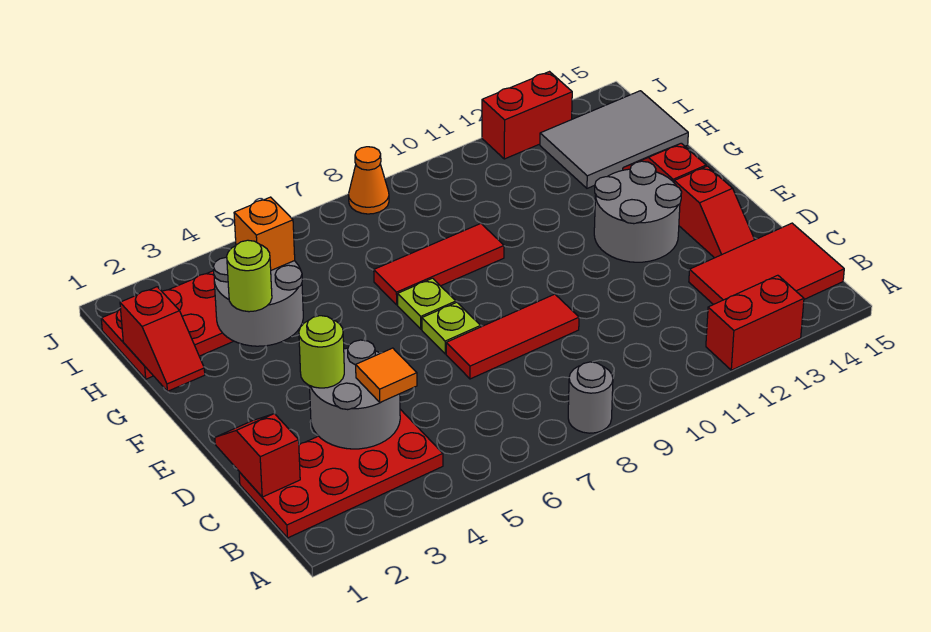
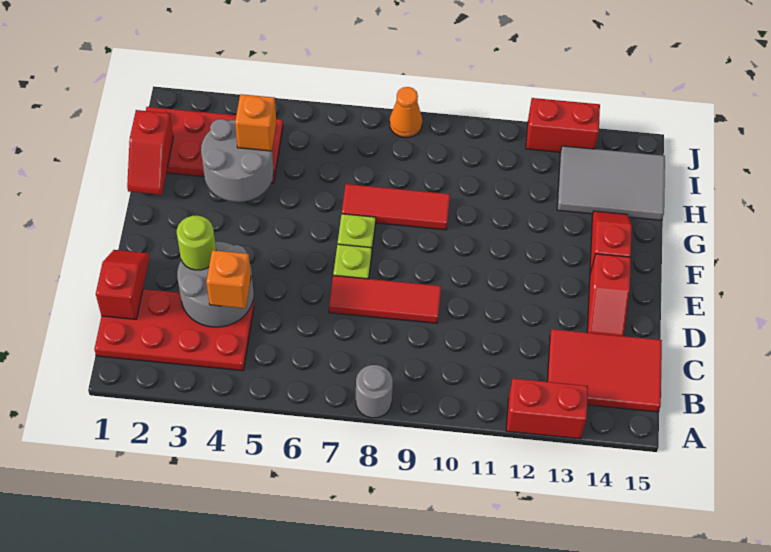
orange tile C4 level 3 -> orange brick C4 level 3
grey round brick E12:F13 level 1 -> none
lime round brick G3 level 3 -> none

